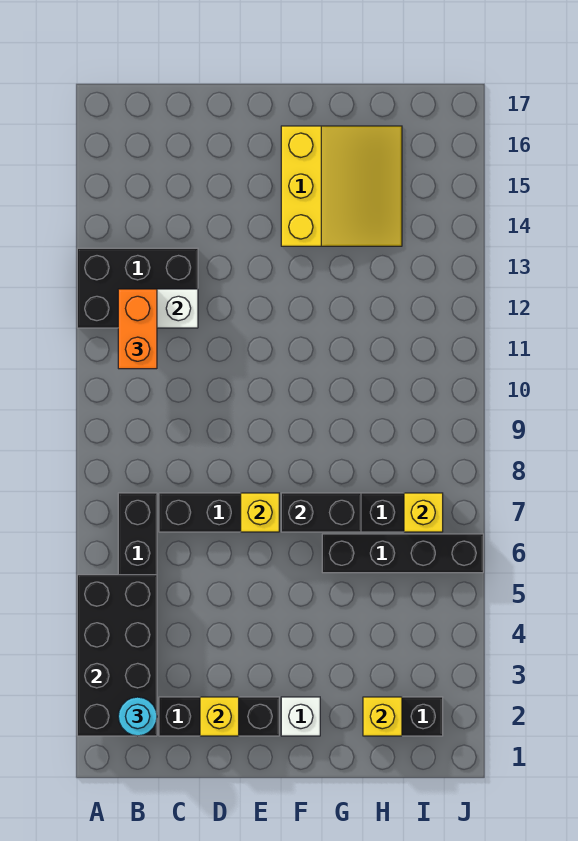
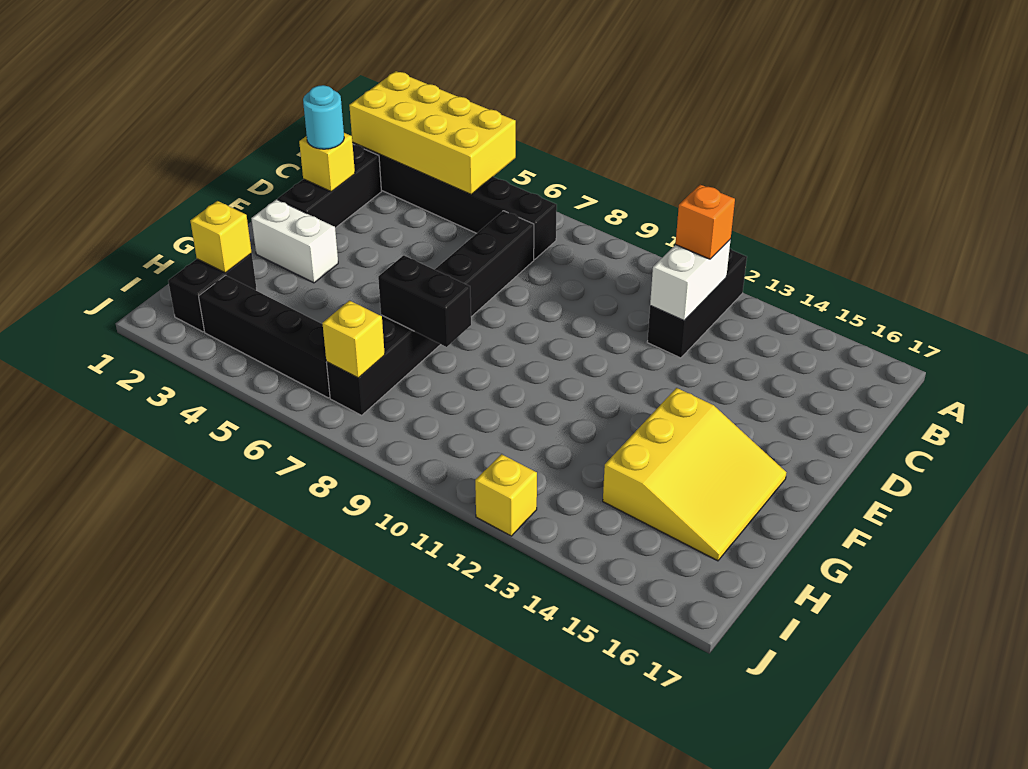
black brick A2:B5 level 2 -> yellow brick A2:B5 level 2
black brick A12:C13 level 1 -> black brick A12:C12 level 1
cyan round brick B2 level 3 -> cyan round brick D2 level 3
orange brick B11:B12 level 3 -> orange brick B12 level 3
yellow brick E7 level 2 -> yellow brick J12 level 1
white brick F2 level 1 -> white brick F2:F3 level 1
black brick F7:G7 level 2 -> black brick G7:G8 level 2
yellow slope F14:H16 level 1 top F -> yellow slope F14:H16 level 1 top 14
black brick G6:J6 level 1 -> black brick I3:I6 level 1

